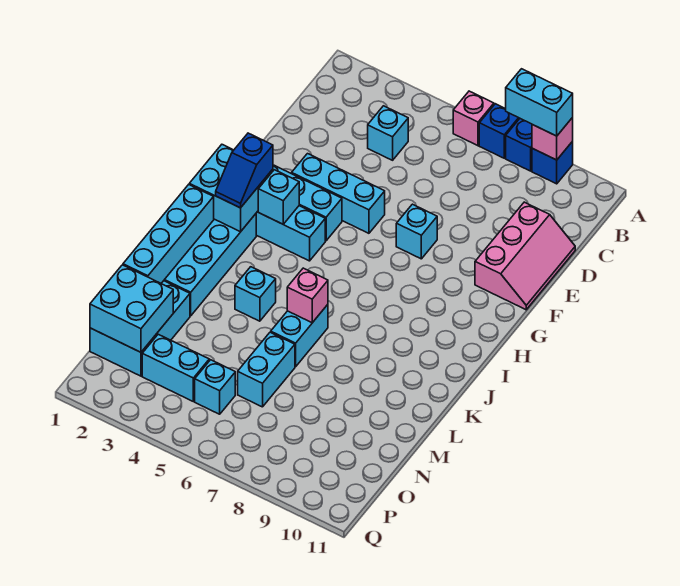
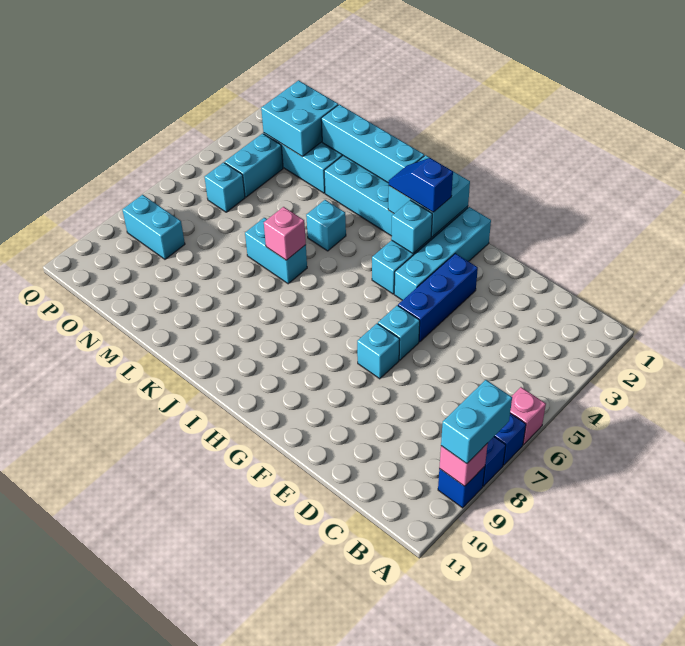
cyan brick C4 level 1 -> cyan brick F6 level 1
pink slope D10:F11 level 1 top 10 -> none
cyan brick F3:F5 level 1 -> blue brick F3:F5 level 1
cyan brick M6:N6 level 1 -> cyan brick O8:P8 level 1

